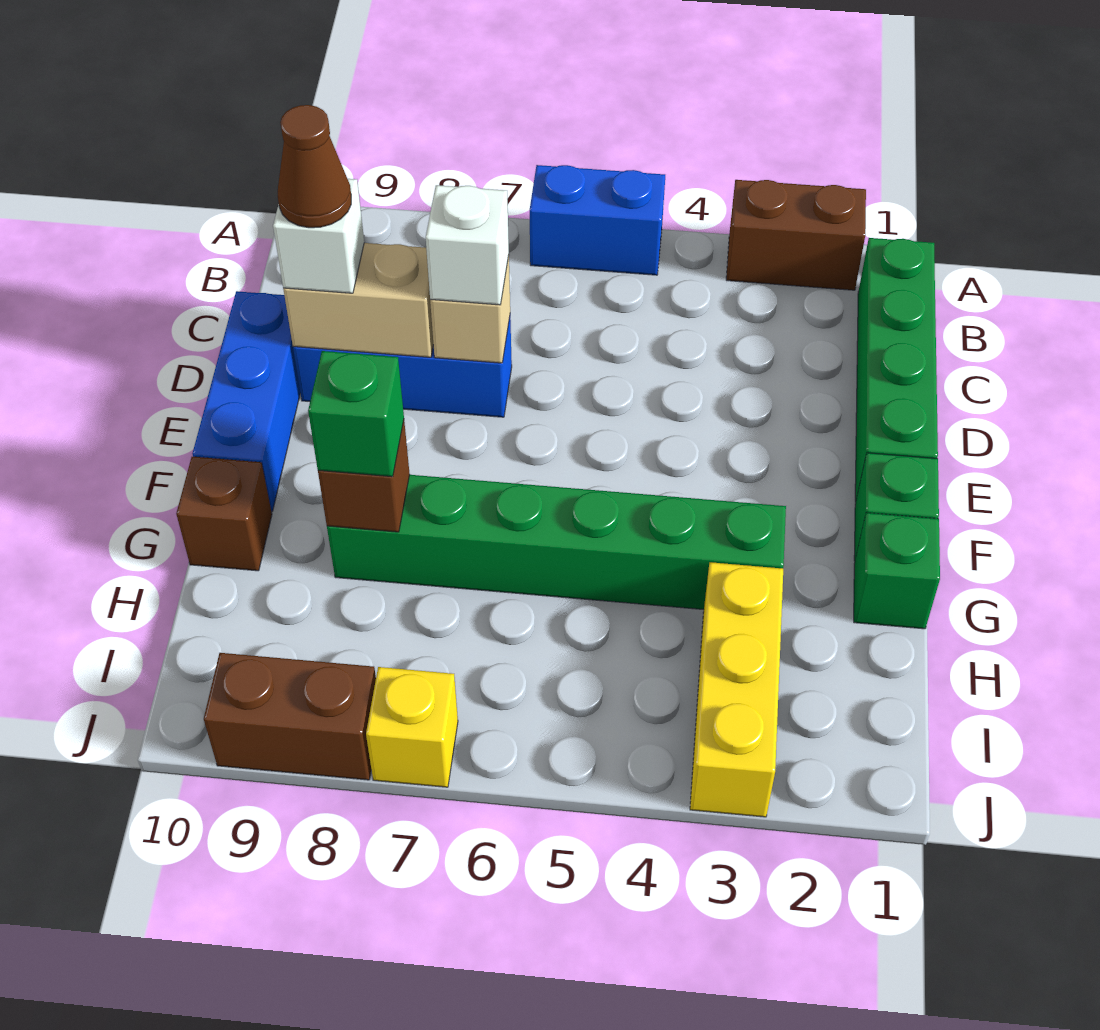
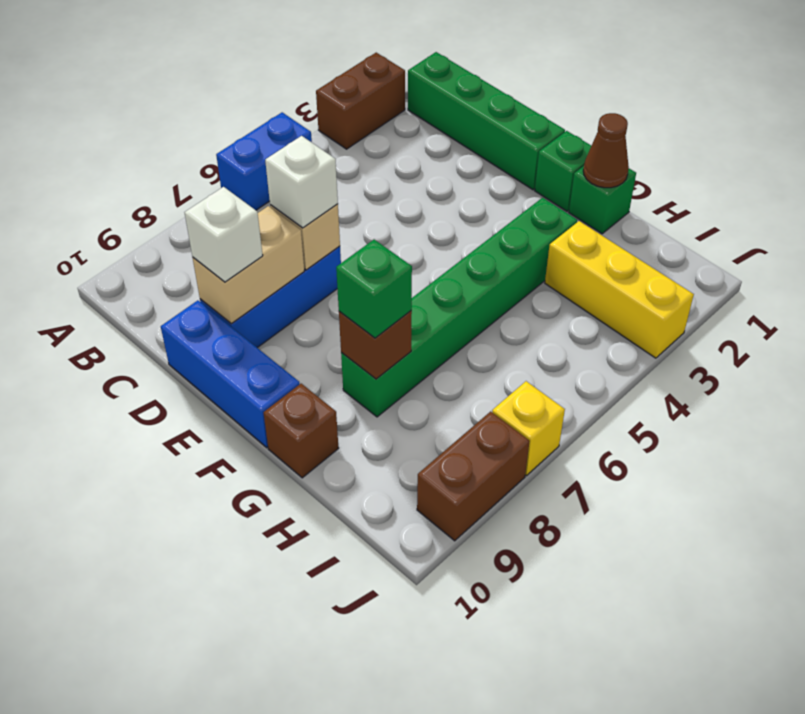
brown cone D9 level 4 -> brown cone G1 level 2

